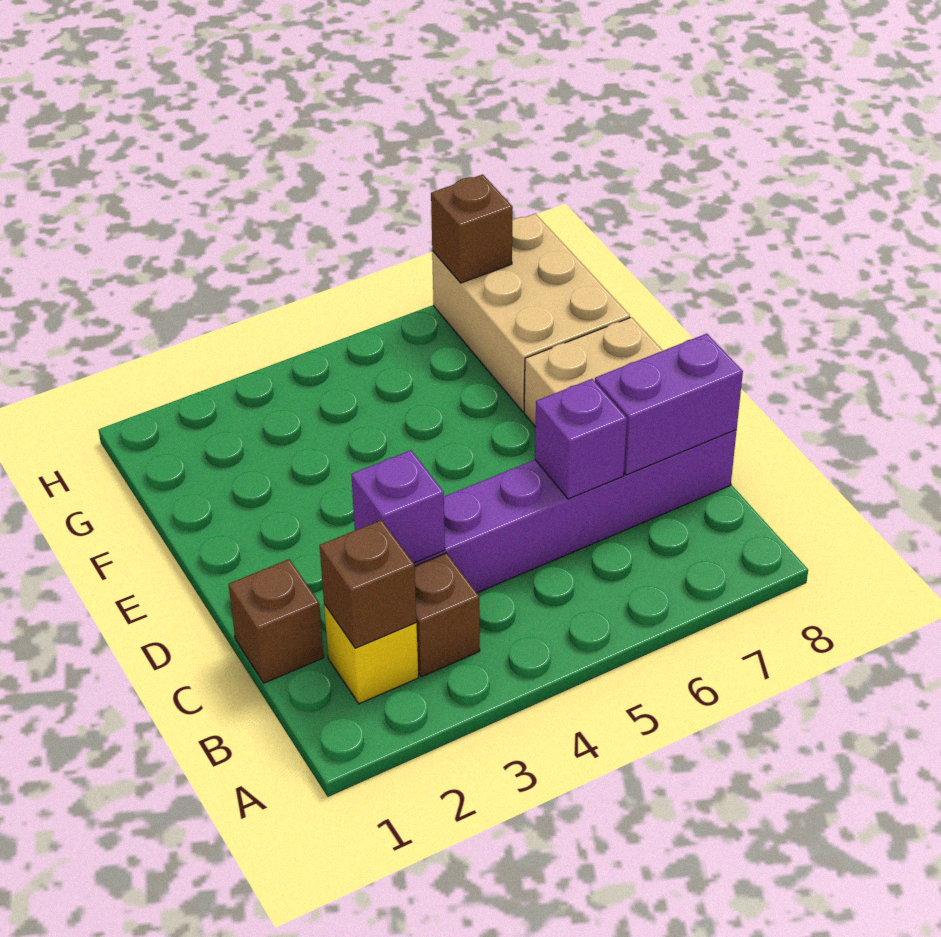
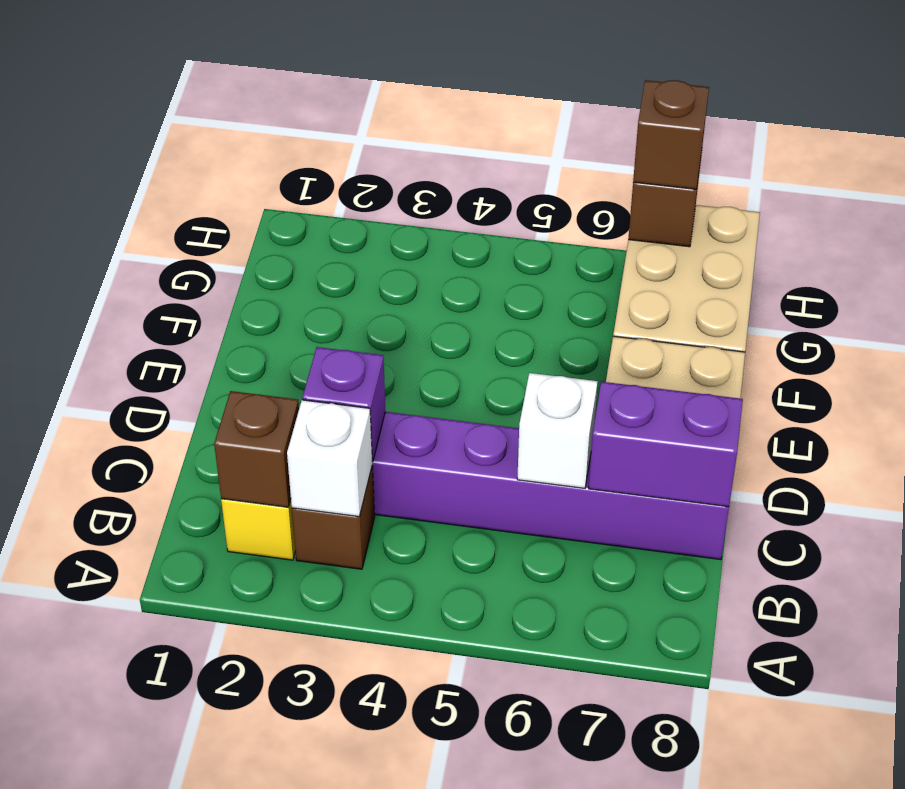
none -> white brick B3 level 2
brown brick C1 level 1 -> brown brick H7 level 3
purple brick C6 level 2 -> white brick C6 level 2

